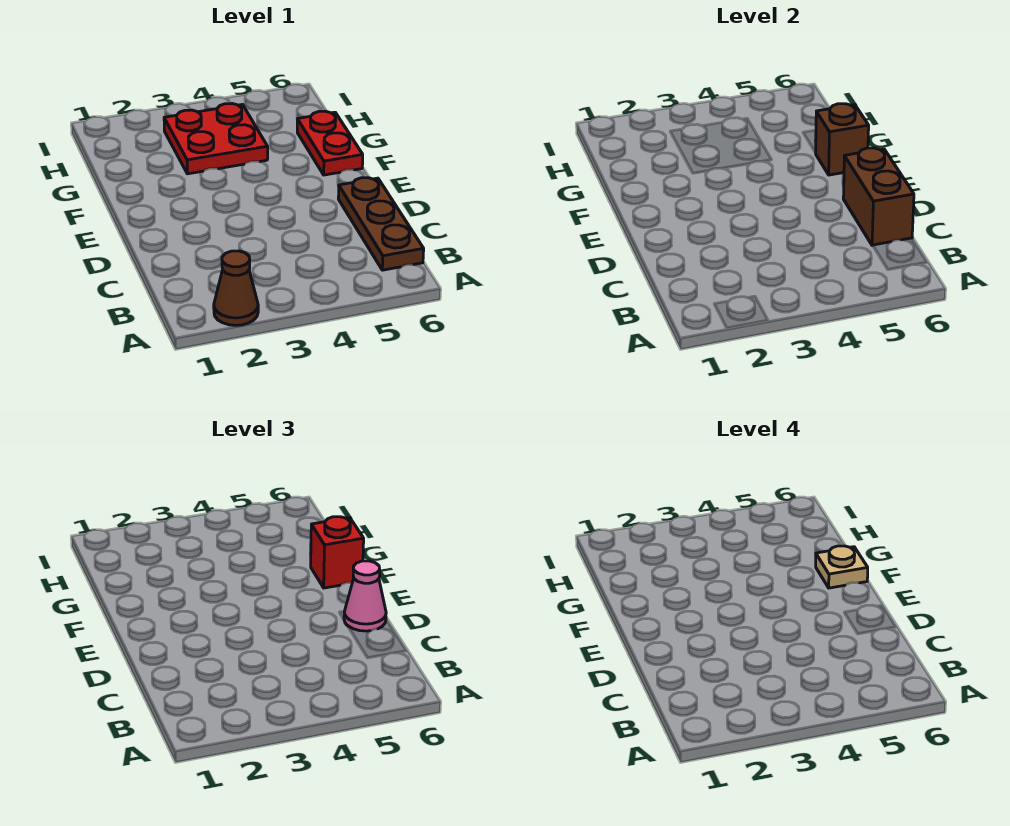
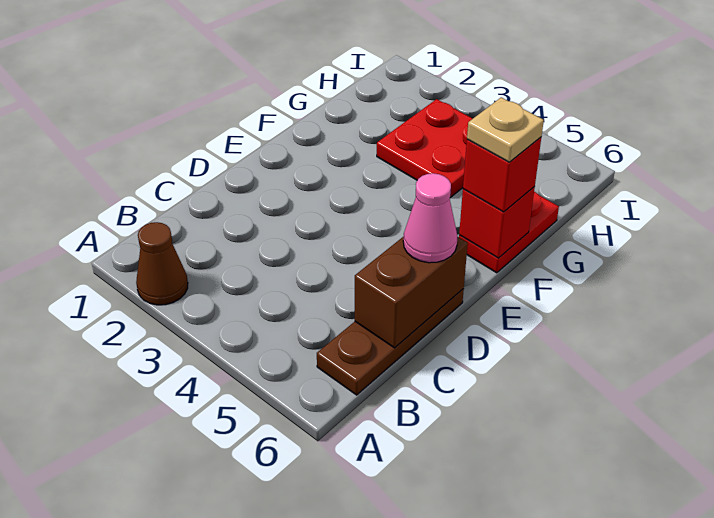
brown brick F6 level 2 -> red brick F6 level 2

